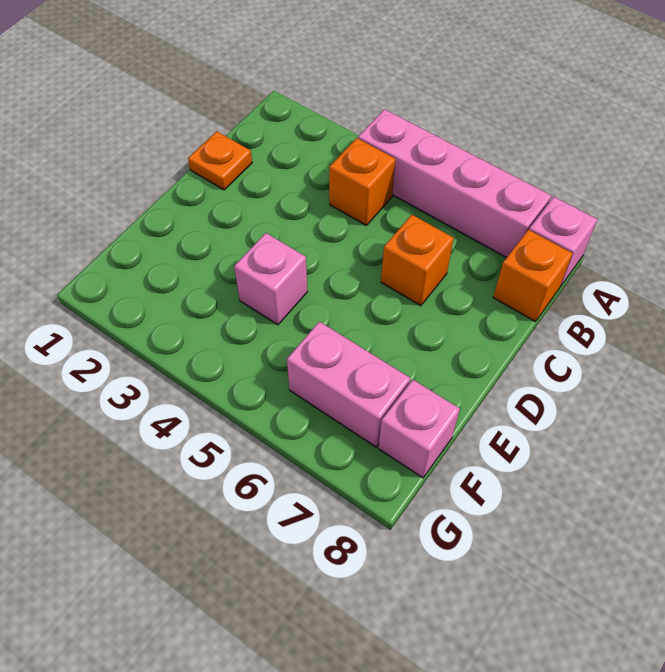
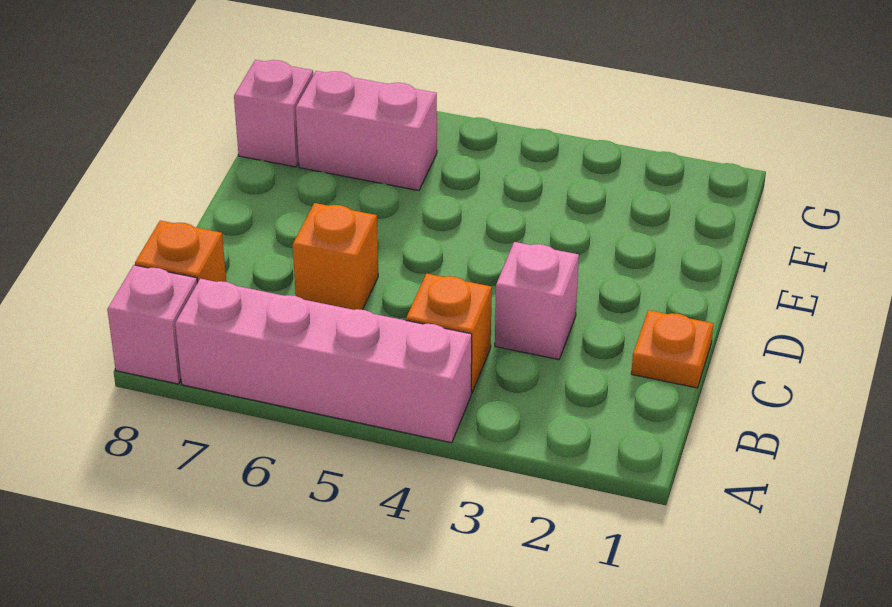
pink brick E4 level 1 -> pink brick C3 level 1

